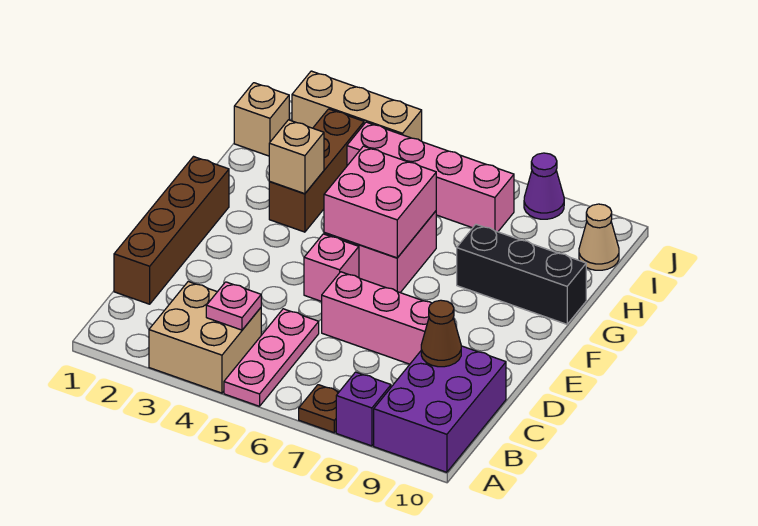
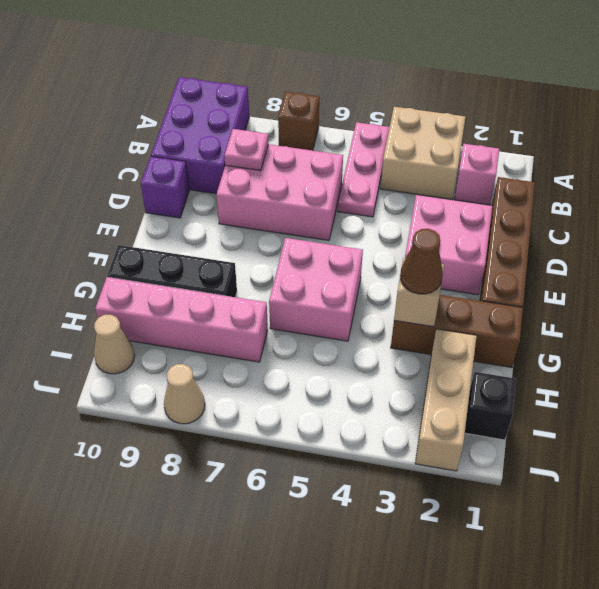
brown plate A7 level 1 -> brown brick A7 level 1
purple brick A8 level 1 -> purple brick D10 level 1
pink plate B4 level 2 -> pink plate C8 level 2
brown cone C9 level 2 -> brown cone G3 level 3
pink brick D6:D8 level 1 -> pink brick C6:D8 level 1
pink brick E5 level 1 -> pink brick B2 level 1
pink brick F5:G6 level 2 -> pink brick D2:E3 level 1
brown brick G3:I3 level 1 -> brown brick G1:G3 level 1
tan brick I1 level 1 -> black brick I1 level 1
pink brick I4:I7 level 1 -> pink brick H7:H10 level 1
tan brick J2:J4 level 1 -> tan brick H2:J2 level 1
purple cone J8 level 1 -> tan cone J8 level 1

